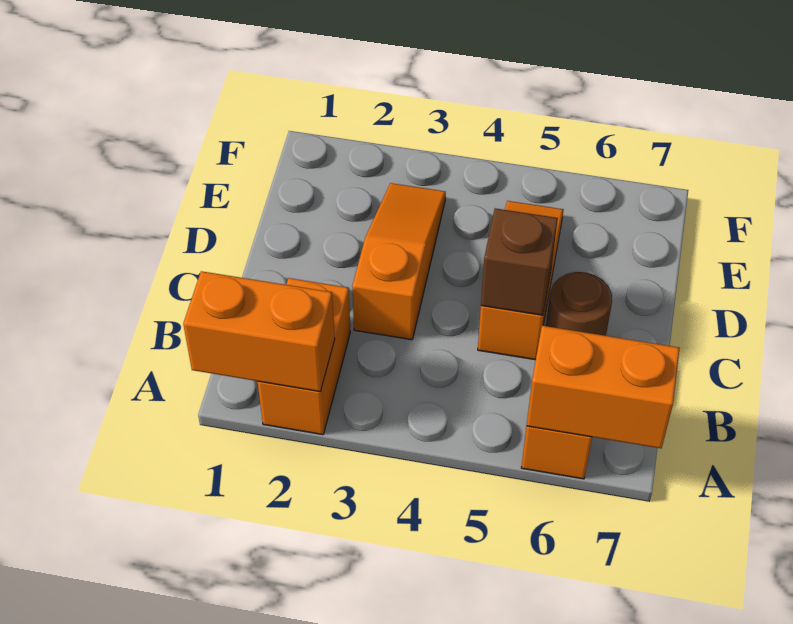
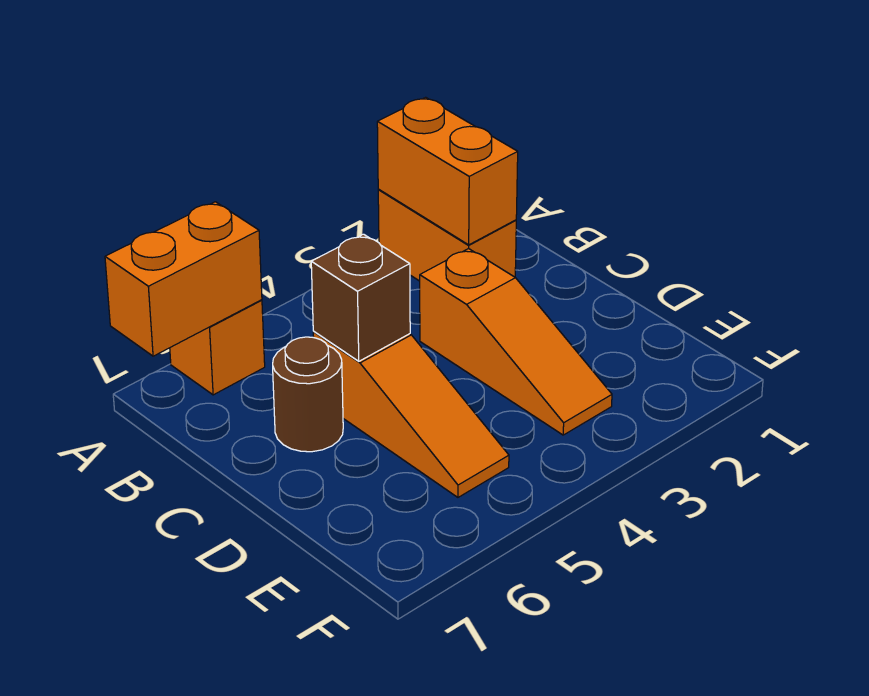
orange brick A1:A2 level 2 -> orange brick A2:B2 level 2

